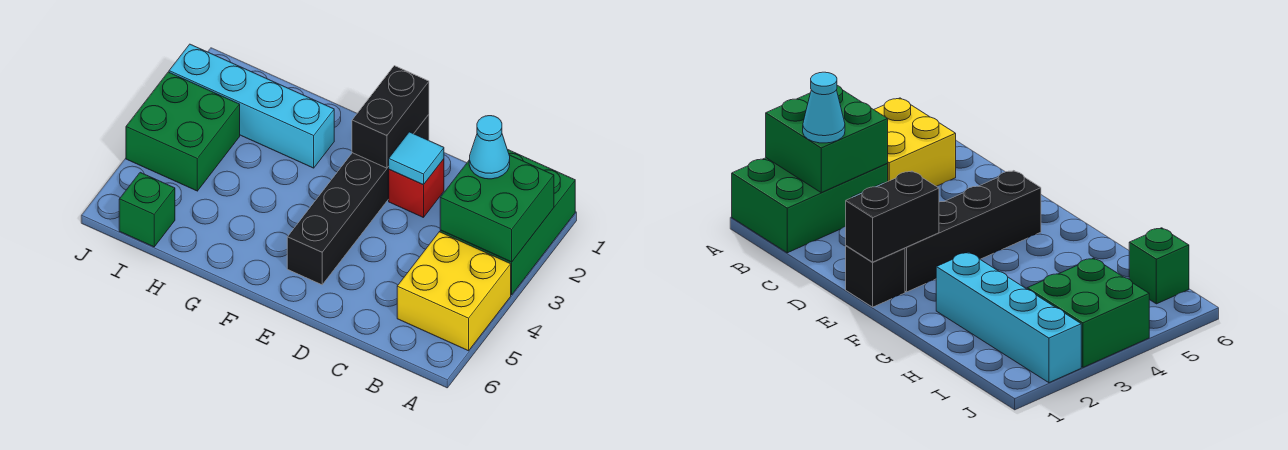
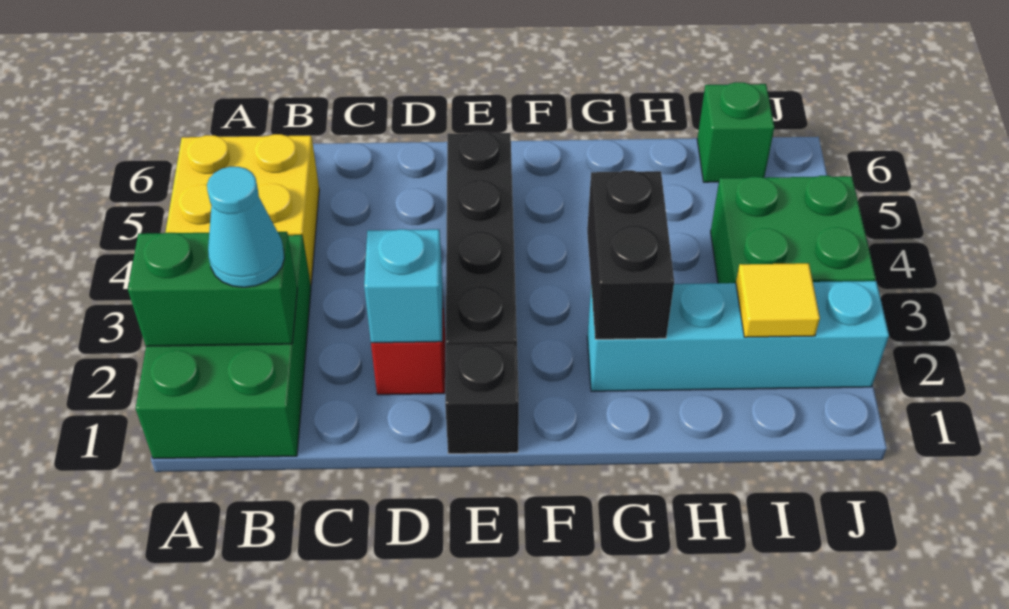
green brick A2:B3 level 2 -> green brick A2:B2 level 2
cyan tile D2 level 2 -> cyan brick D2 level 2
black brick E1:E2 level 2 -> black brick G2:G3 level 2
none -> yellow tile I2 level 2

